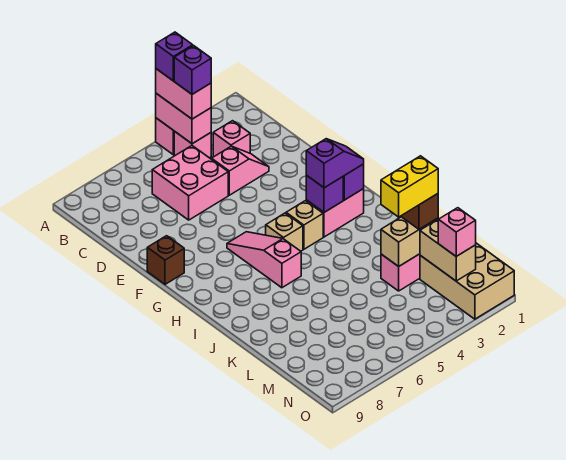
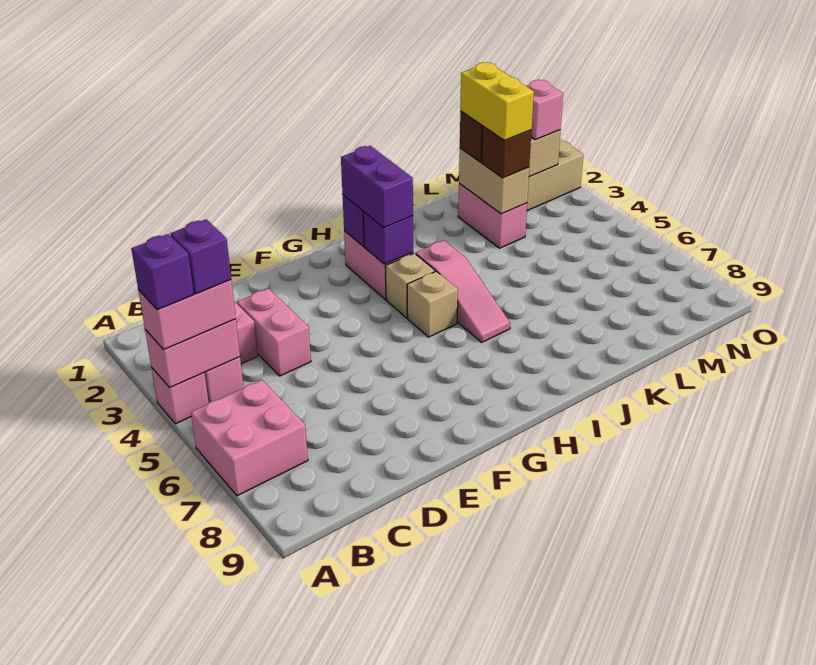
pink brick C5:D6 level 1 -> pink brick A6:B7 level 1
pink slope D3:D4 level 1 top 4 -> pink brick D3:D4 level 1
brown brick F9 level 1 -> brown brick L3 level 3
pink slope G6:I6 level 1 top I -> pink slope I4:I6 level 1 top 4
purple slope H2:H3 level 3 top 3 -> purple brick H2:H3 level 3

